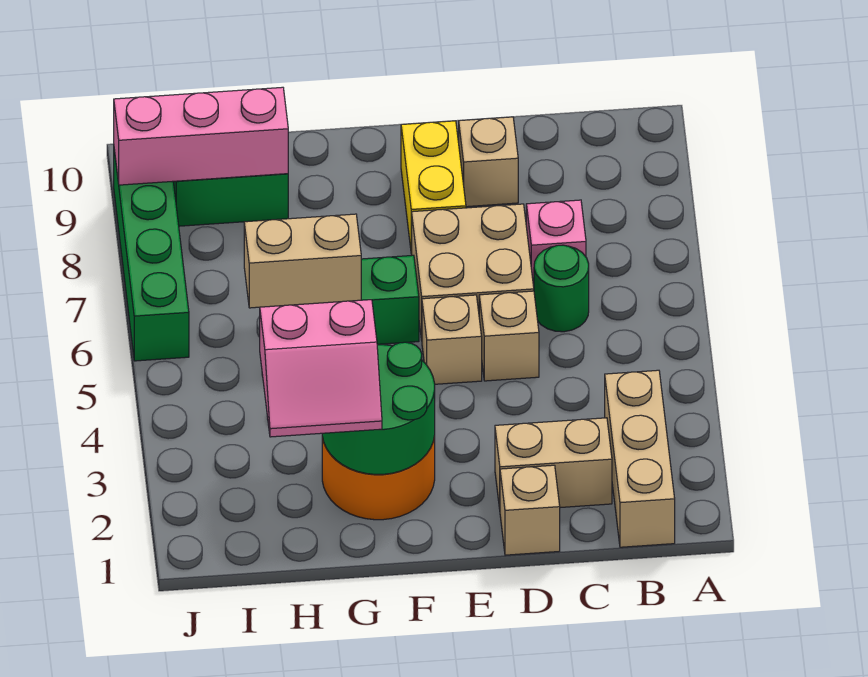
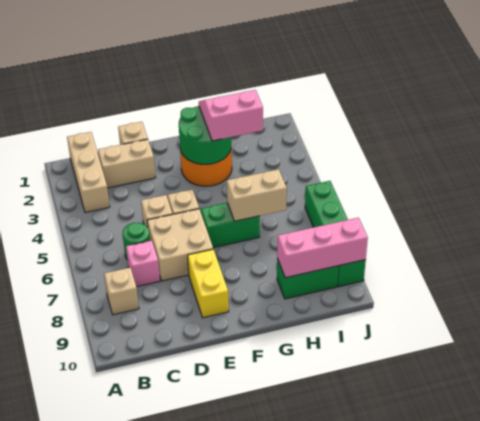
tan brick D9 level 1 -> tan brick B8 level 1

